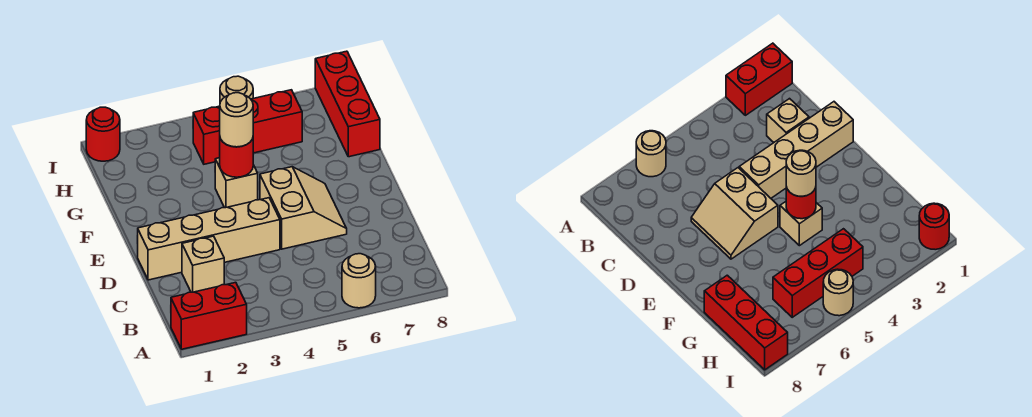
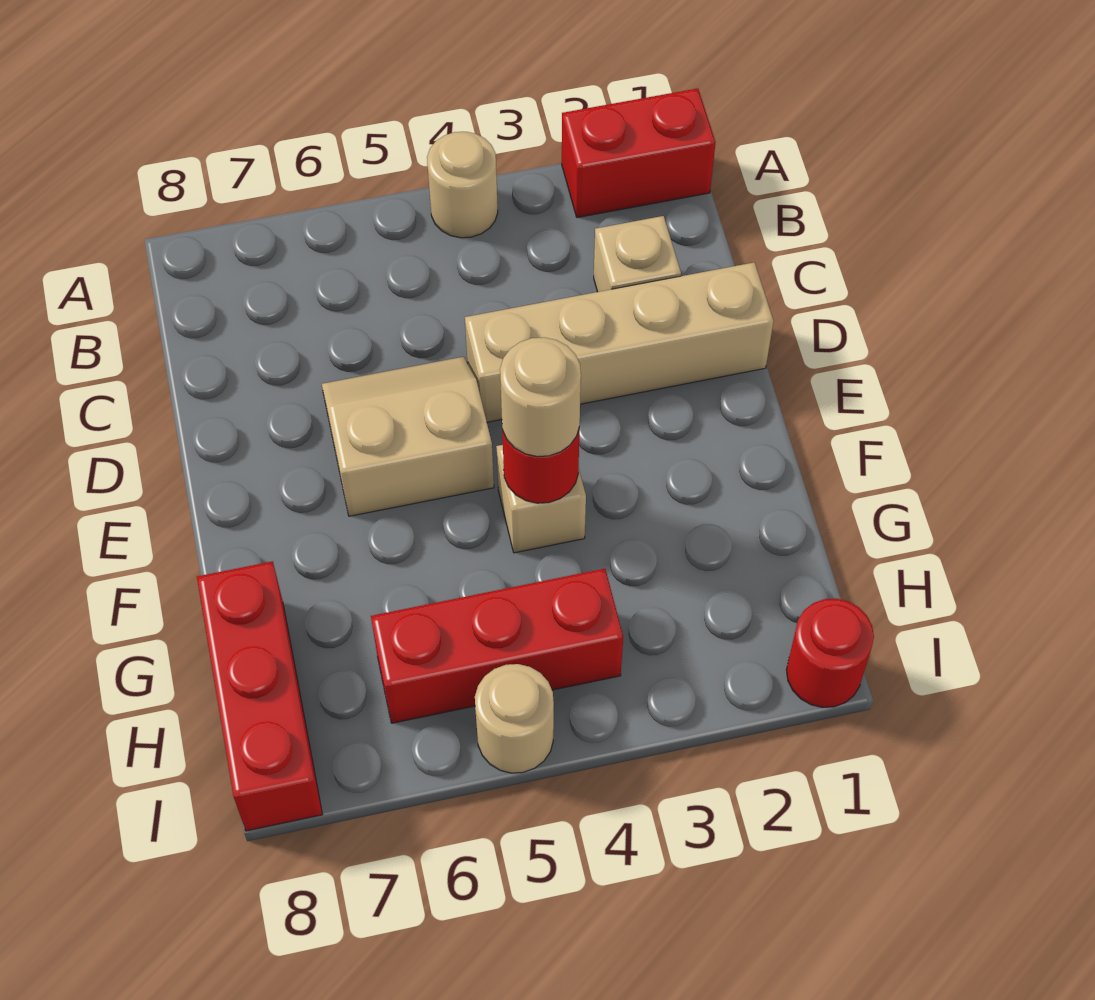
tan round brick A6 level 1 -> tan round brick A4 level 1
tan slope D5:E6 level 1 top 5 -> tan slope D5:E6 level 1 top E

